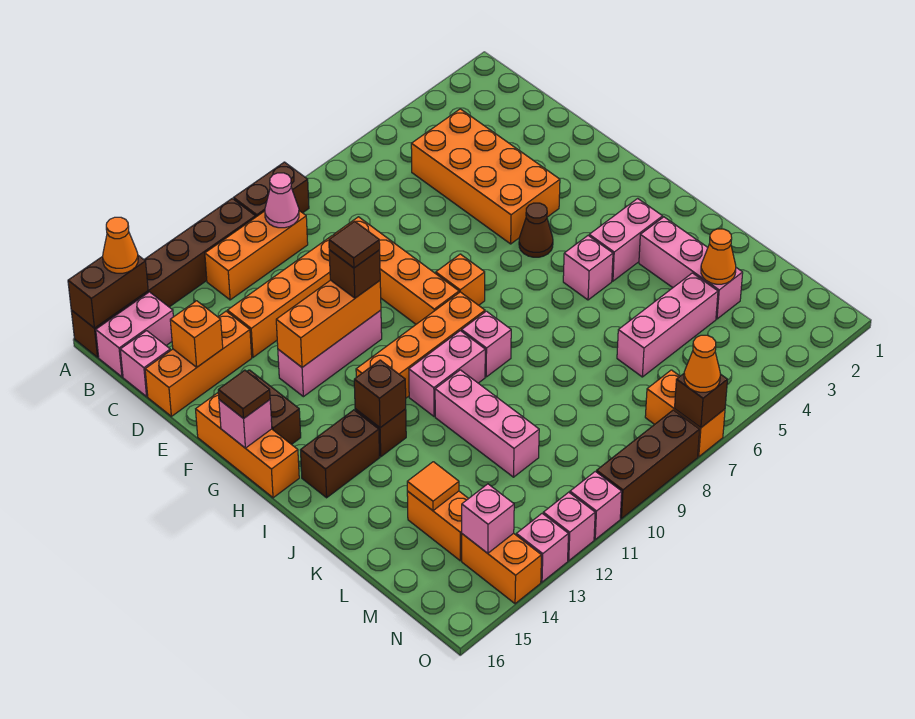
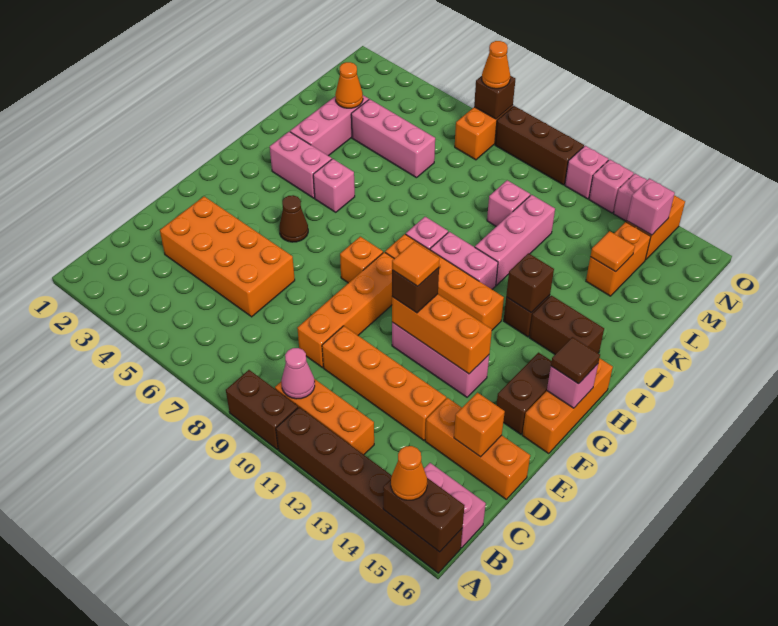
orange brick C4:F5 level 1 -> orange brick D3:E6 level 1
pink brick C16 level 1 -> pink brick L10 level 1
brown tile F11 level 4 -> orange tile F11 level 4

